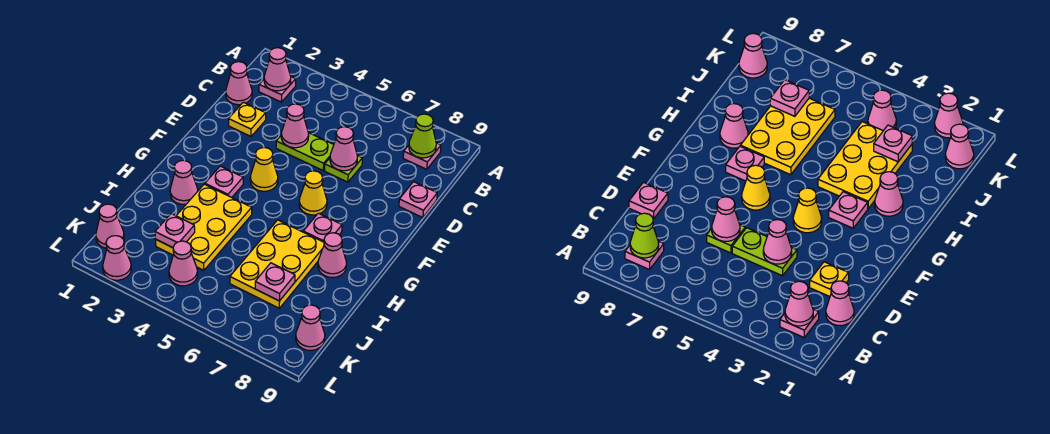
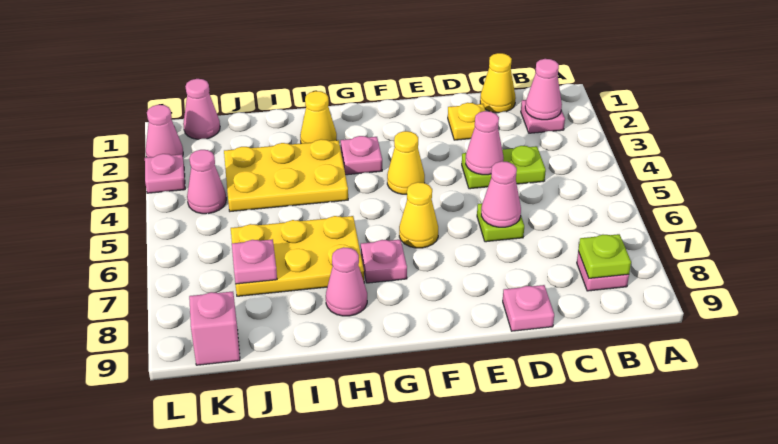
lime cone B8 level 2 -> lime plate B8 level 2
pink cone C1 level 1 -> yellow cone C1 level 1
lime plate D4:D5 level 1 -> lime plate C4:D4 level 1
pink cone H2 level 1 -> yellow cone H2 level 1
pink plate J3 level 2 -> pink plate L3 level 1
pink cone K9 level 1 -> pink brick K9 level 1

